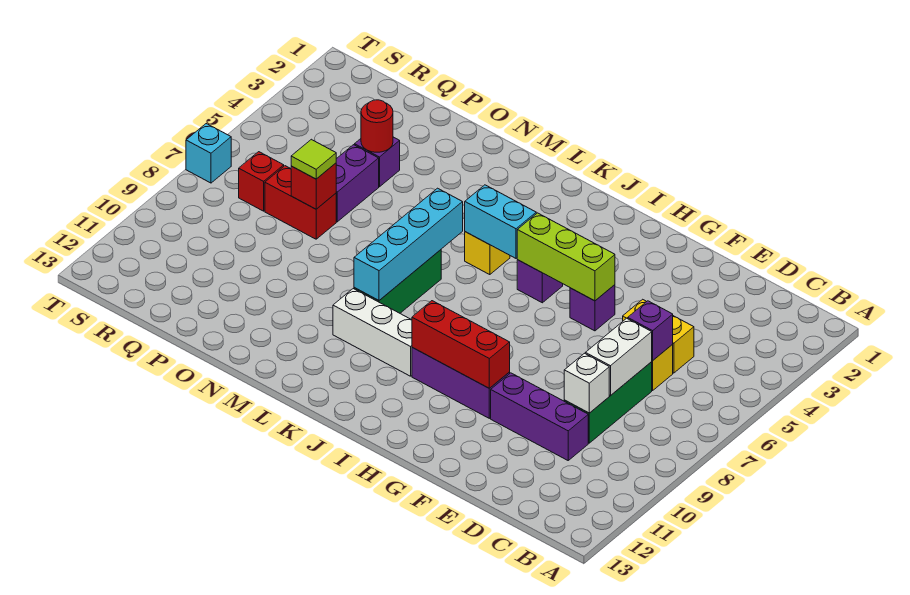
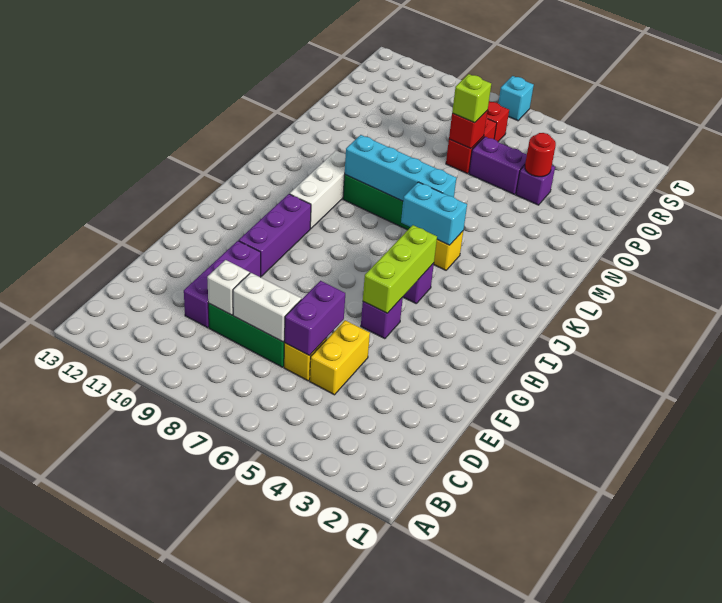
purple brick D6 level 2 -> purple brick D6:E6 level 2
red brick G10:I10 level 2 -> none
cyan brick J5:K5 level 2 -> cyan brick K5:K6 level 2
lime tile P7 level 3 -> lime brick P7 level 3

